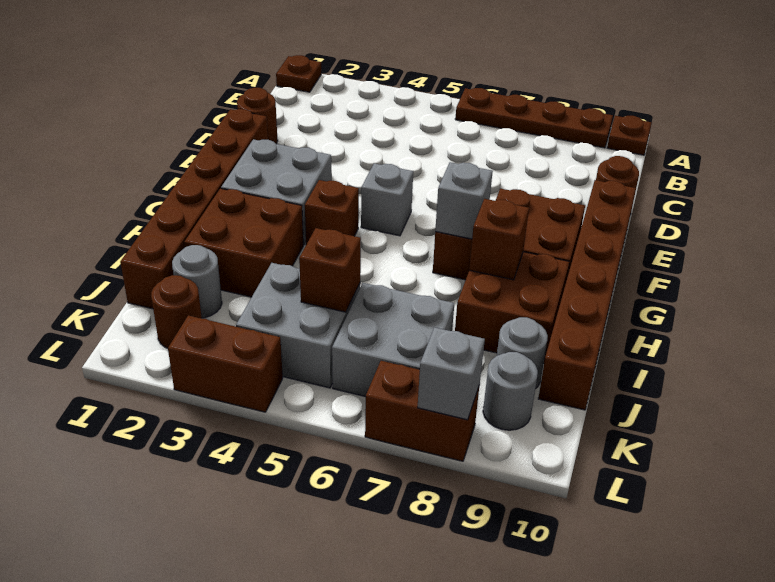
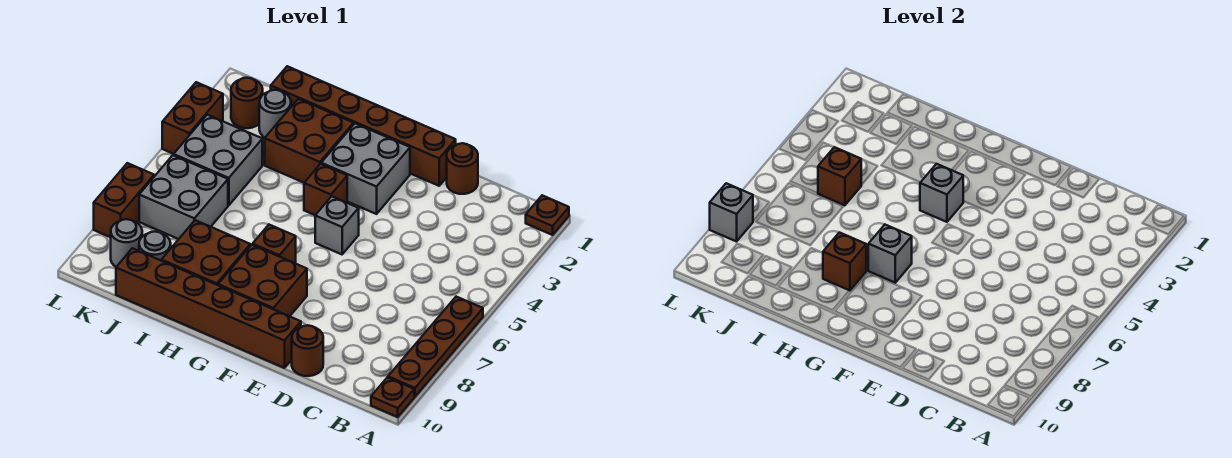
none -> grey brick G4 level 2

